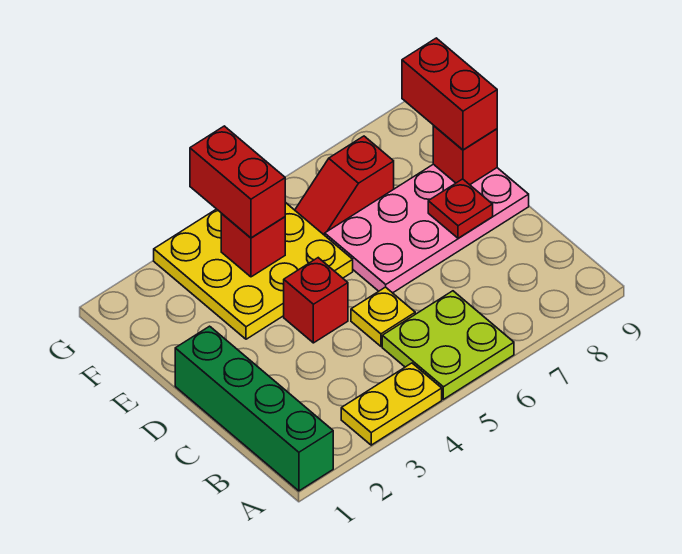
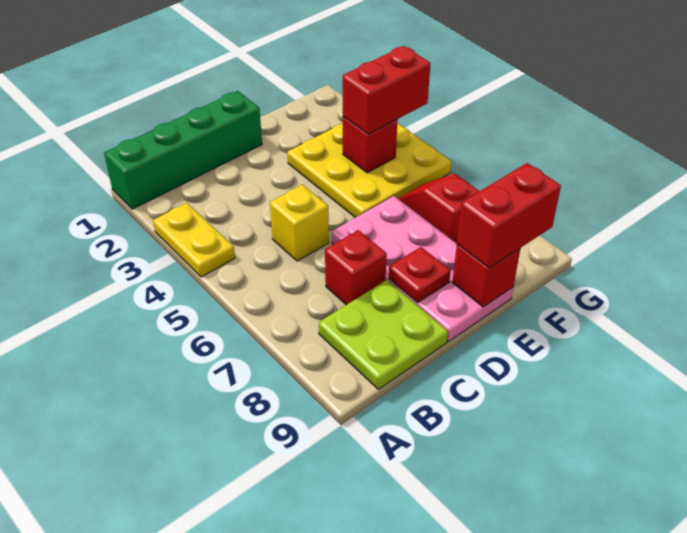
lime plate A5:B6 level 1 -> lime plate B8:C9 level 1
yellow plate C5 level 1 -> yellow brick C5 level 1
red brick D4 level 1 -> red brick C7 level 1

